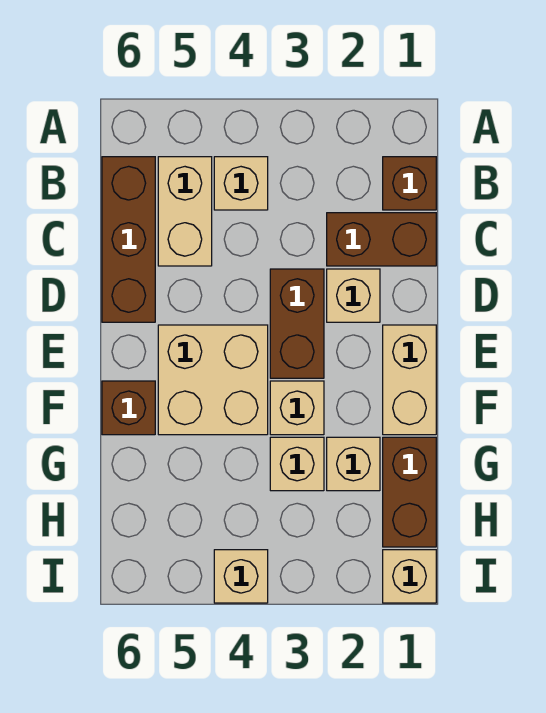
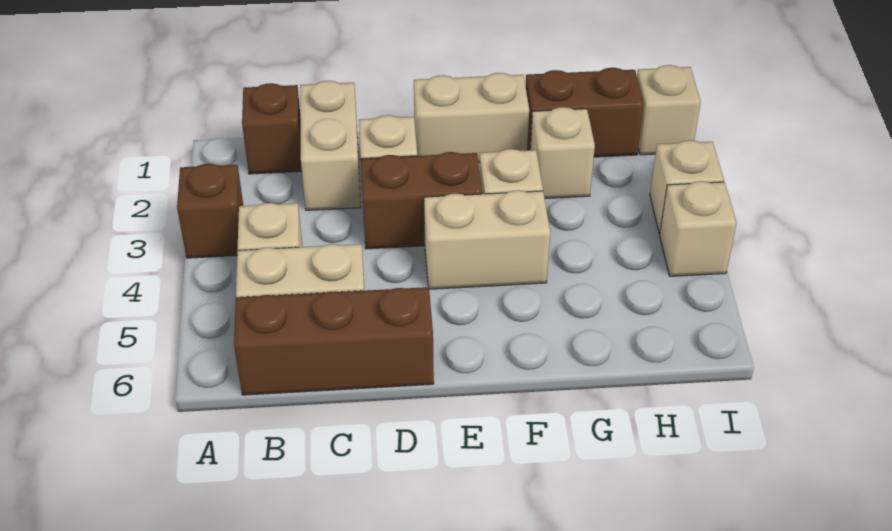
brown brick C1:C2 level 1 -> tan brick C1:C2 level 1
tan brick E4:F5 level 1 -> tan brick E4:F4 level 1
brown brick F6 level 1 -> brown brick A3 level 1
tan brick G3 level 1 -> tan brick I3 level 1

